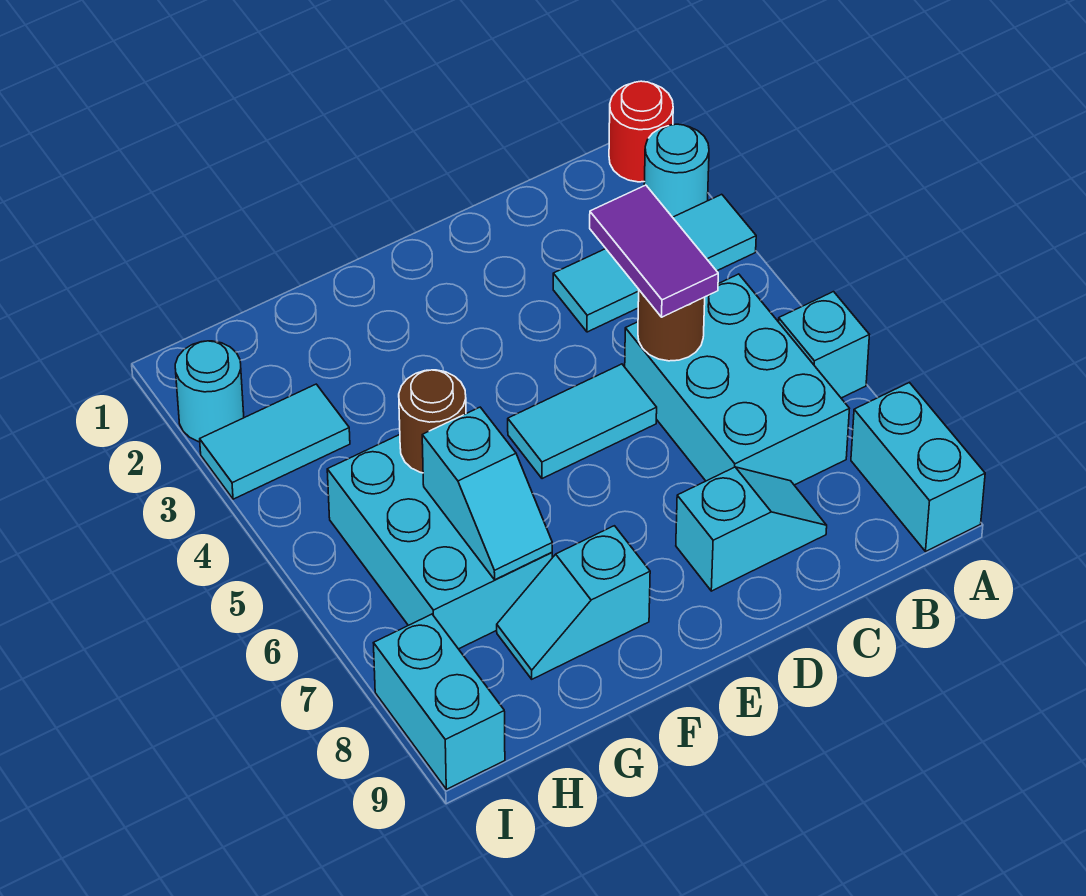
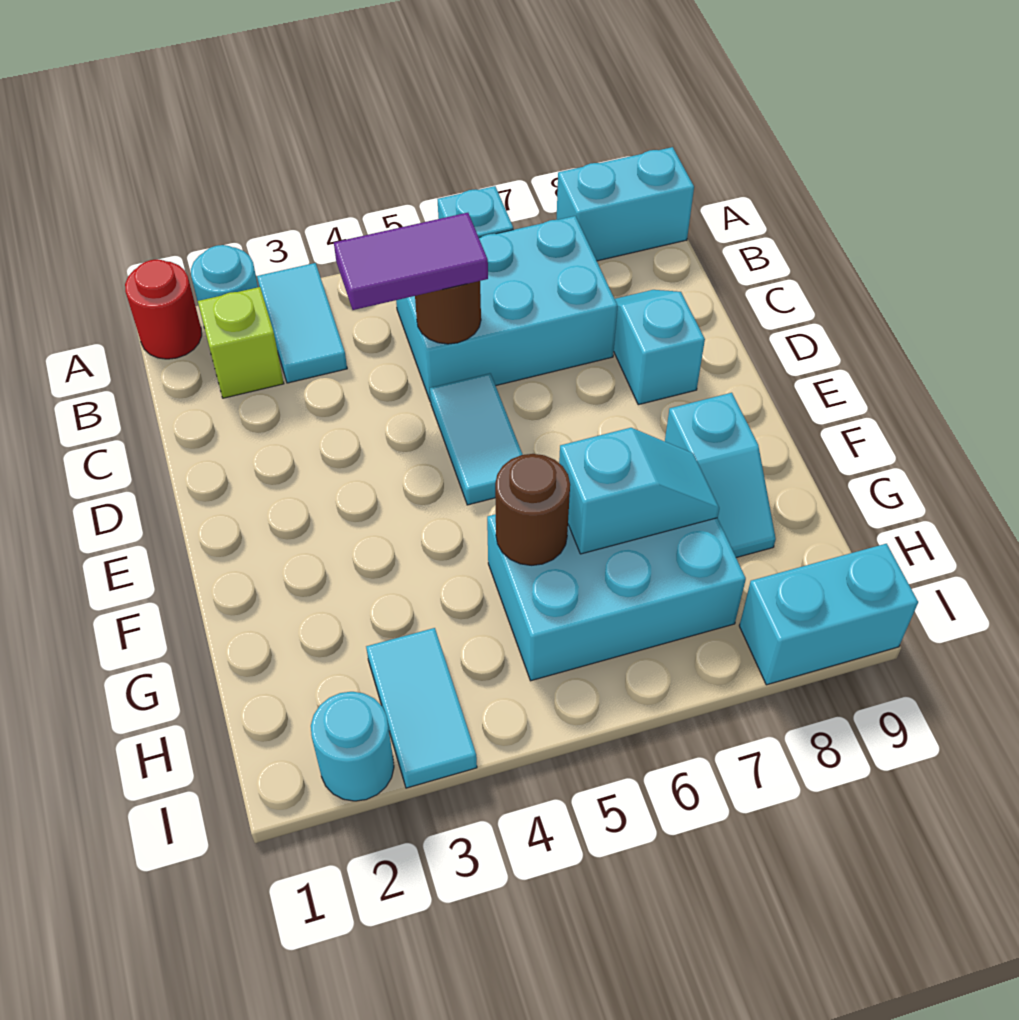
cyan tile A3:C3 level 1 -> cyan tile A3:B3 level 1
none -> lime brick B2 level 1

